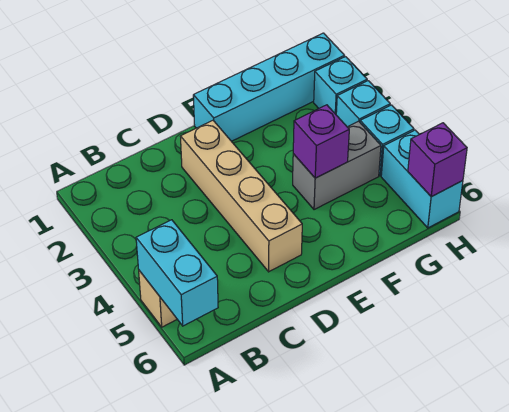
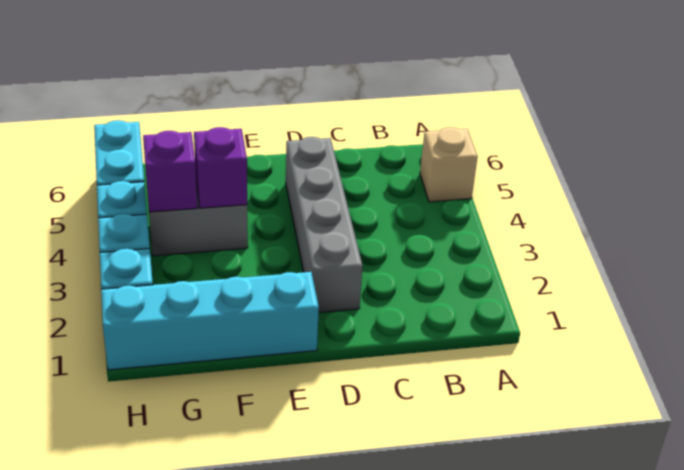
cyan brick A5:A6 level 2 -> none
tan brick D2:D5 level 1 -> grey brick D2:D5 level 1
purple brick H6 level 2 -> purple brick G4 level 2

